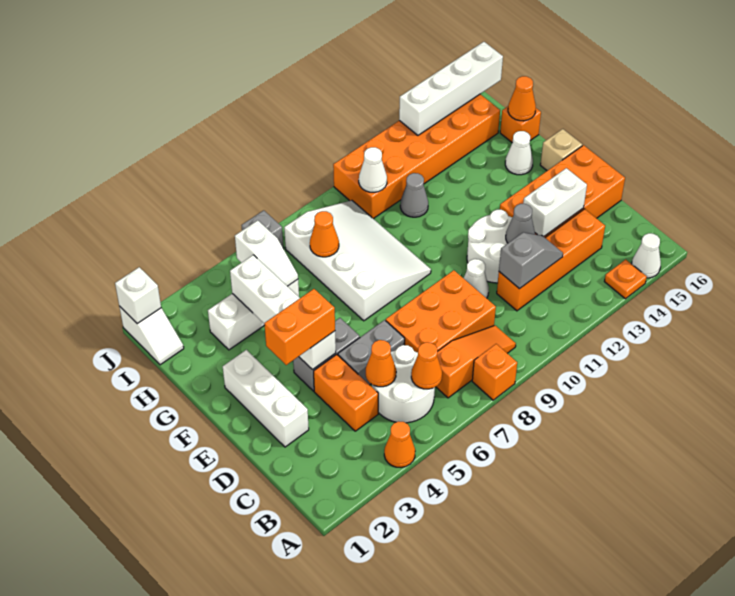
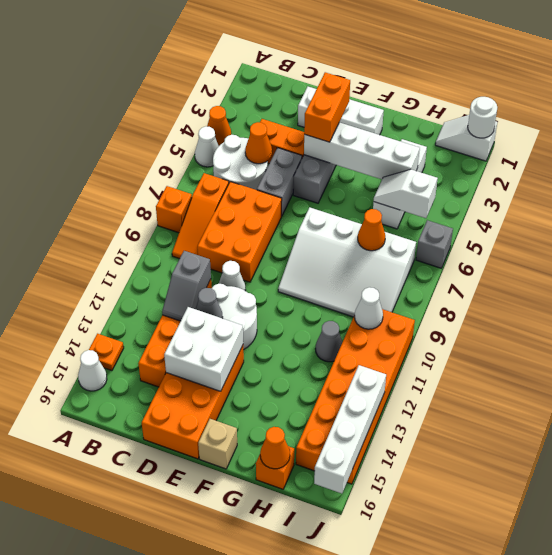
orange cone B6 level 2 -> none
white brick D13:D14 level 2 -> white brick D13:E14 level 2
white cone G15 level 1 -> white cone A5 level 1
white brick J1 level 2 -> white round brick J1 level 2

